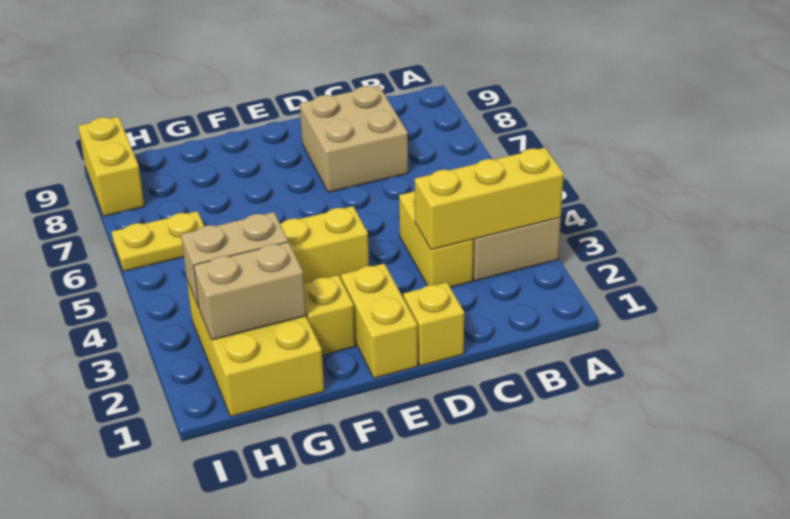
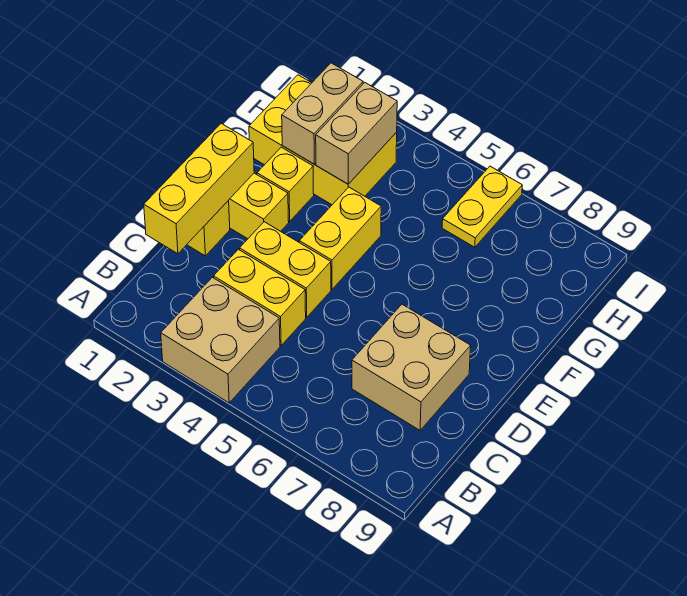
yellow brick A3:C3 level 2 -> yellow brick C1:E1 level 2
yellow brick I8:I9 level 1 -> yellow brick D3:D4 level 1

